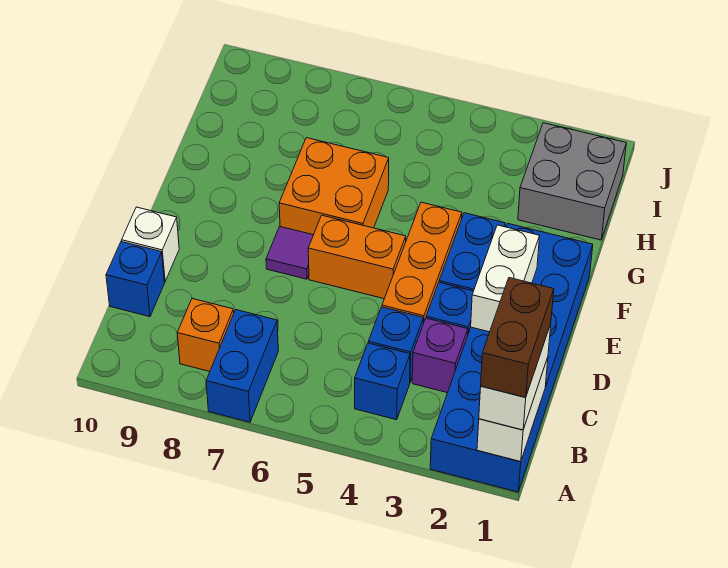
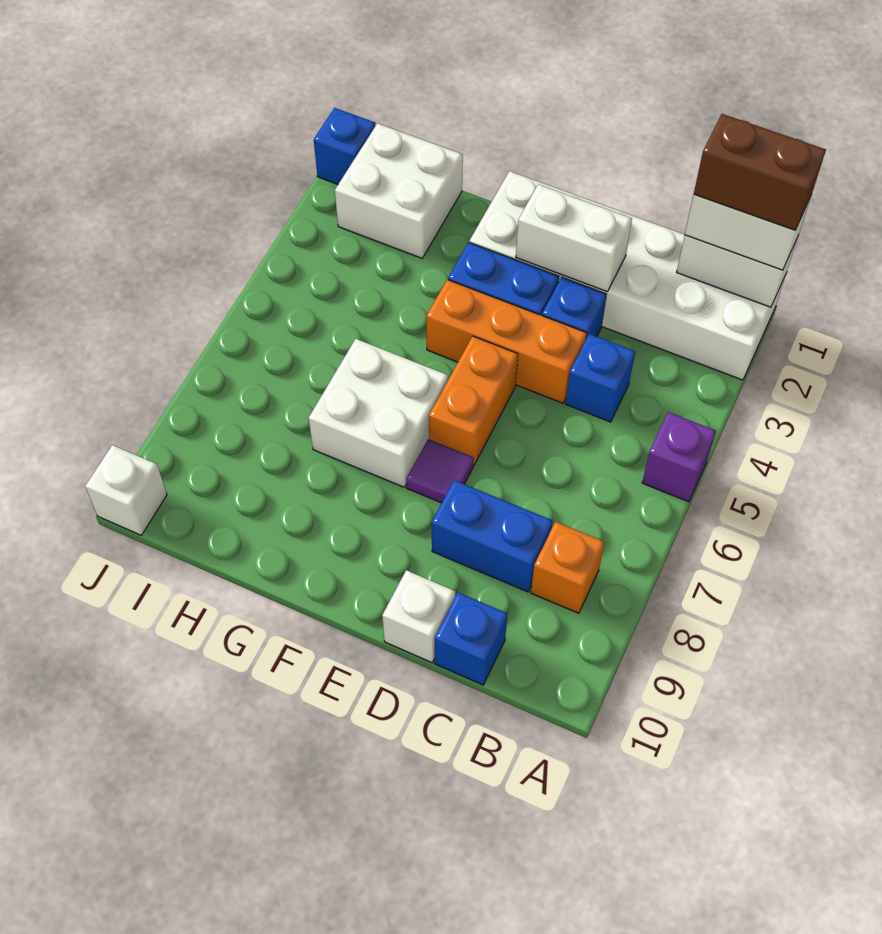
blue brick A1:F2 level 1 -> white brick A1:F2 level 1
blue brick A7:B7 level 1 -> blue brick C8:D8 level 1
blue brick B4 level 1 -> blue brick J1 level 1
purple brick C3 level 1 -> purple brick A5 level 1
orange brick F6:G7 level 1 -> white brick F6:G7 level 1
grey brick H1:I2 level 1 -> white brick H1:I2 level 1
none -> white brick J10 level 1

